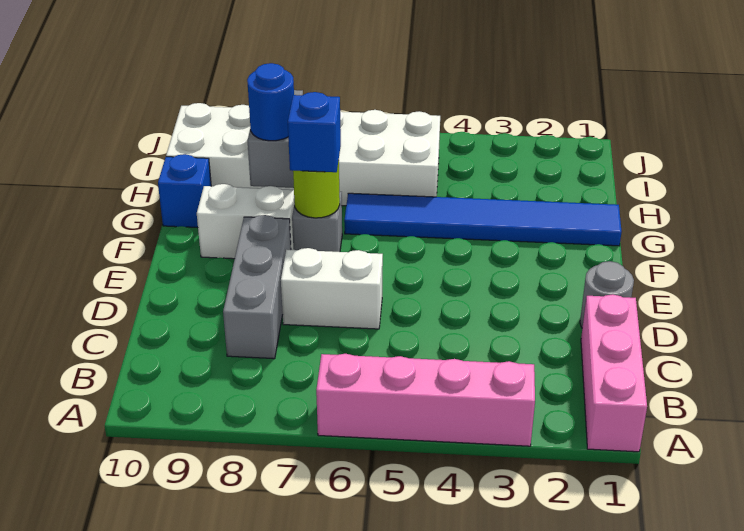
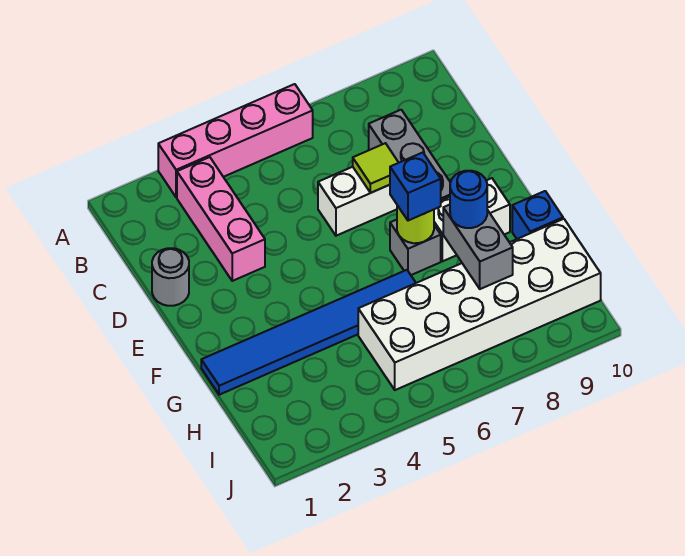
pink brick A1:C1 level 1 -> pink brick B3:D3 level 1
none -> lime tile D7 level 2

